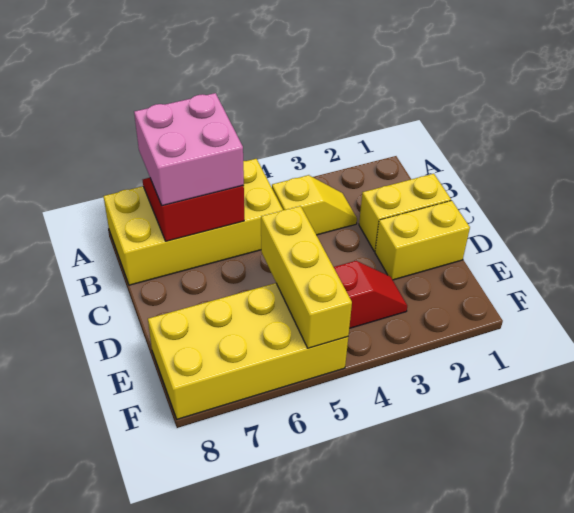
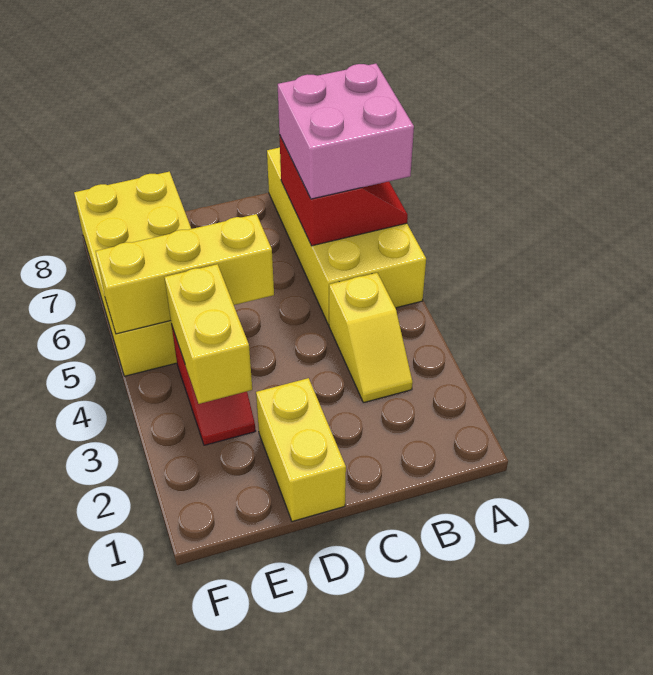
yellow brick C1:C2 level 1 -> yellow brick E3:E4 level 2

